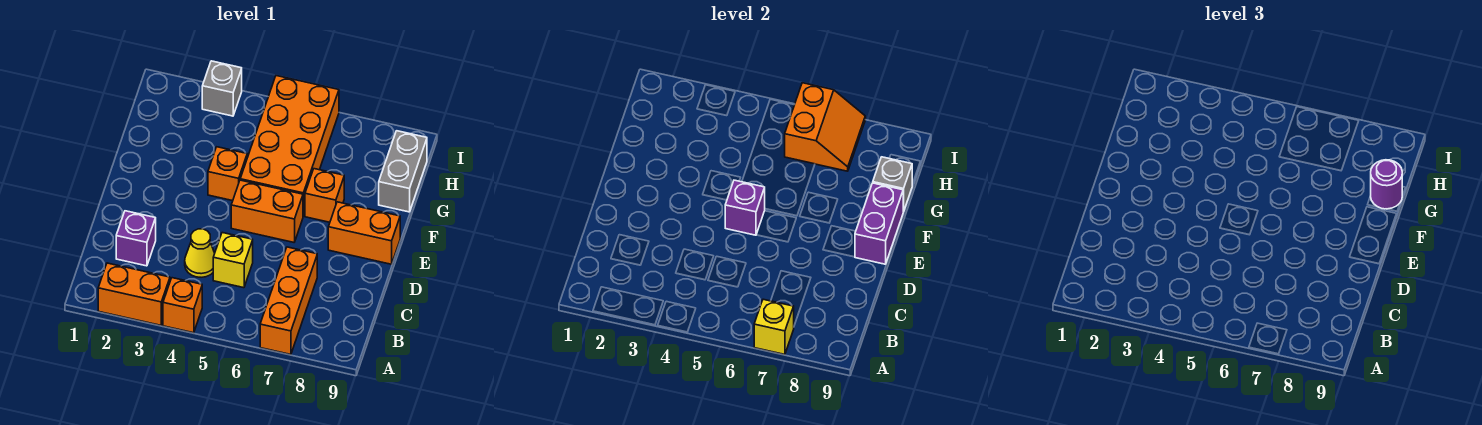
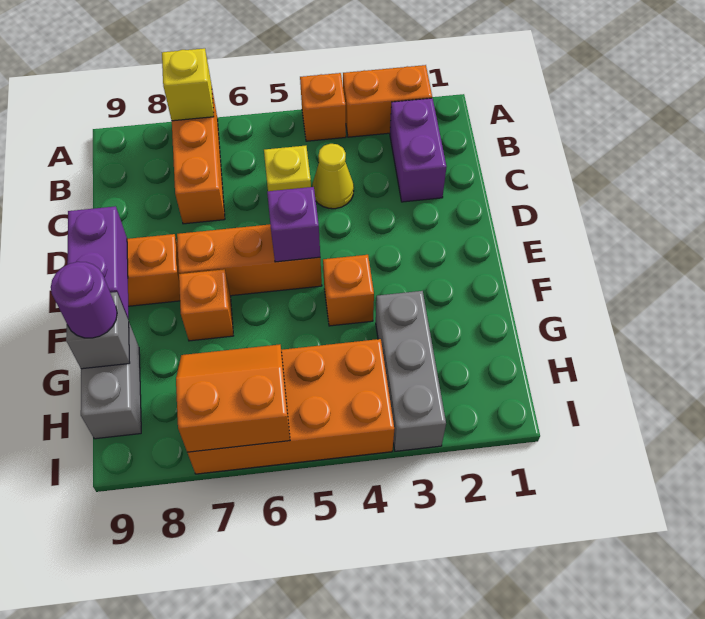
purple brick C2 level 1 -> purple brick B2:C2 level 1
orange brick E5:E6 level 1 -> orange brick E5:E7 level 1
orange brick F5:I6 level 1 -> orange brick H4:I7 level 1
orange slope H6:I7 level 2 top 6 -> orange slope H6:I7 level 2 top I
grey brick I3 level 1 -> grey brick G3:I3 level 1

